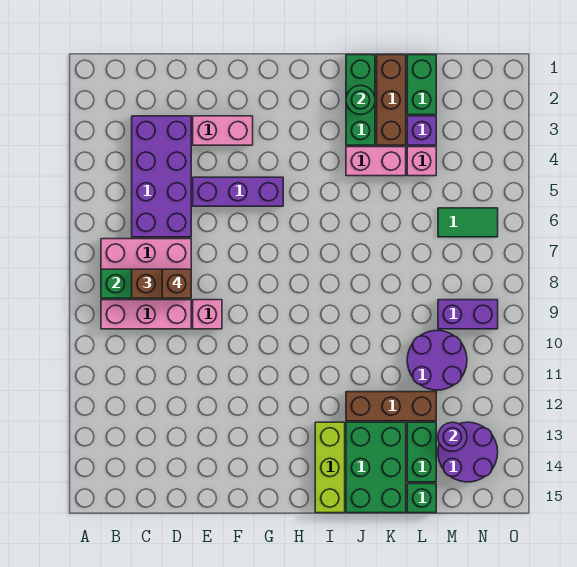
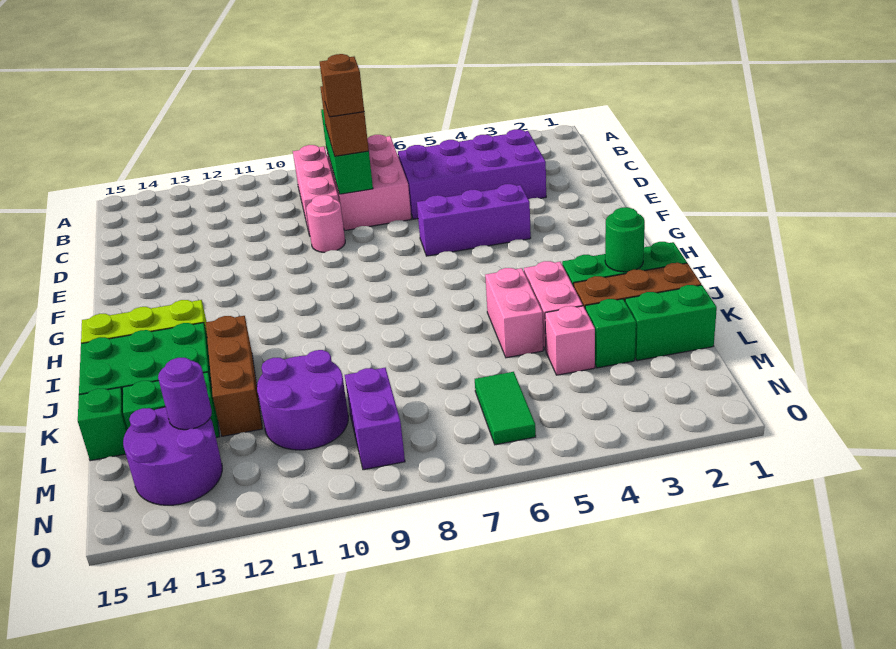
pink brick E3:F3 level 1 -> pink brick J5:K5 level 1
purple brick E5:G5 level 1 -> purple brick F4:F6 level 1
pink brick E9 level 1 -> pink round brick E9 level 1
purple brick L3 level 1 -> green brick L3 level 1

